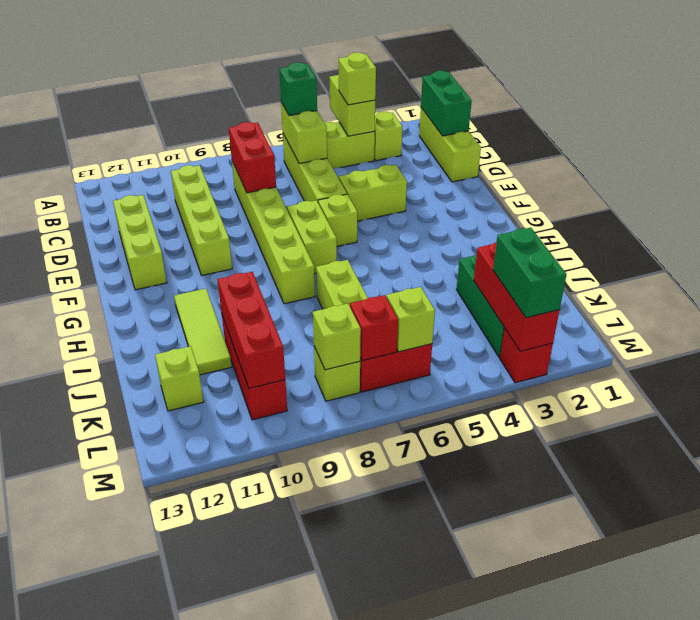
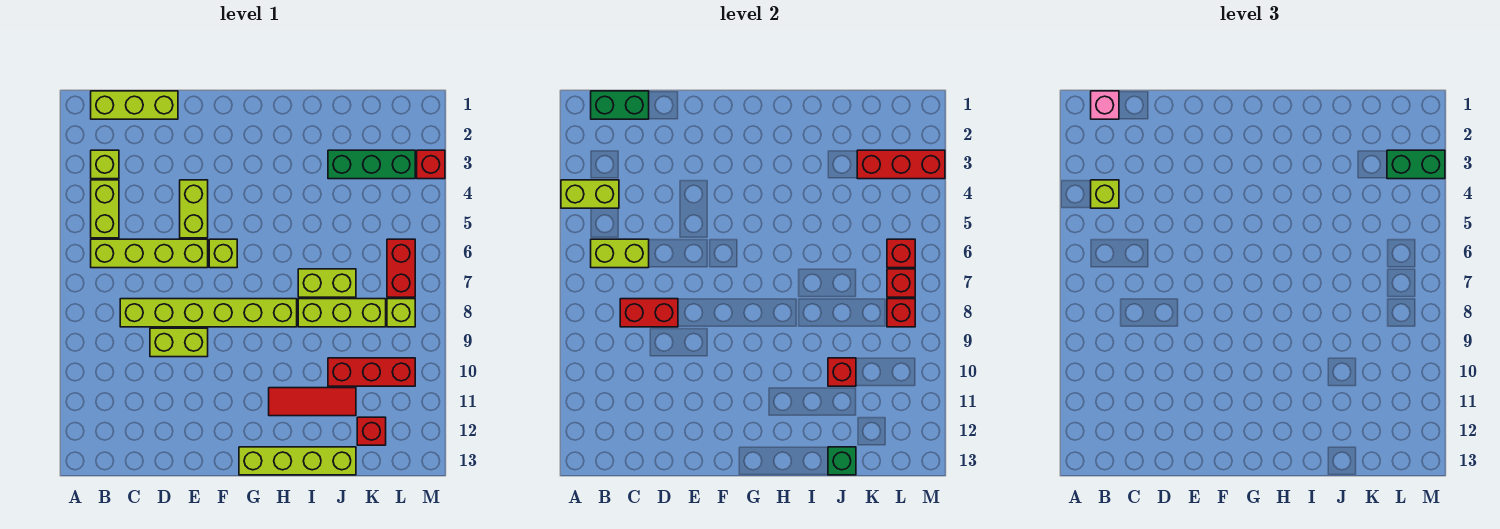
none -> pink brick B1 level 3
green brick B6 level 3 -> green brick J13 level 2
lime brick C10:F10 level 1 -> lime brick G13:J13 level 1
lime brick D12:F12 level 1 -> lime brick I8:K8 level 1
lime brick F7:G7 level 1 -> lime brick D9:E9 level 1
lime tile H11:J11 level 1 -> red tile H11:J11 level 1
red brick J10:L10 level 2 -> red brick J10 level 2
lime brick K12 level 1 -> red brick K12 level 1
lime brick L6 level 2 -> red brick L6 level 2
lime brick L8 level 2 -> red brick L8 level 2

